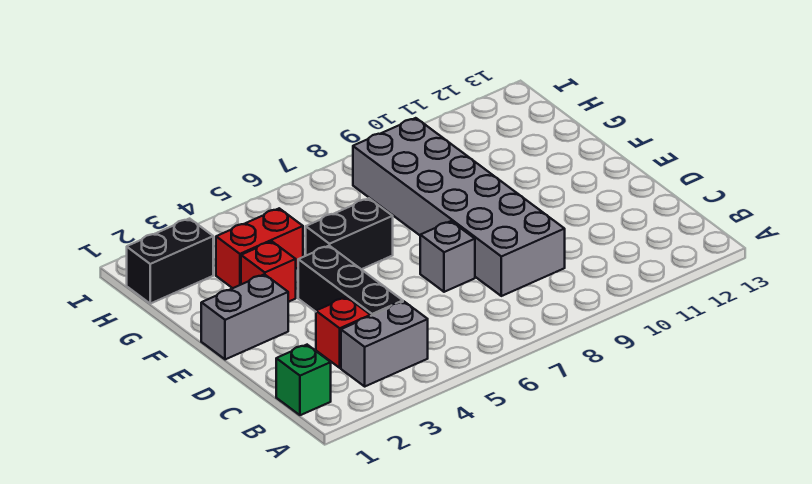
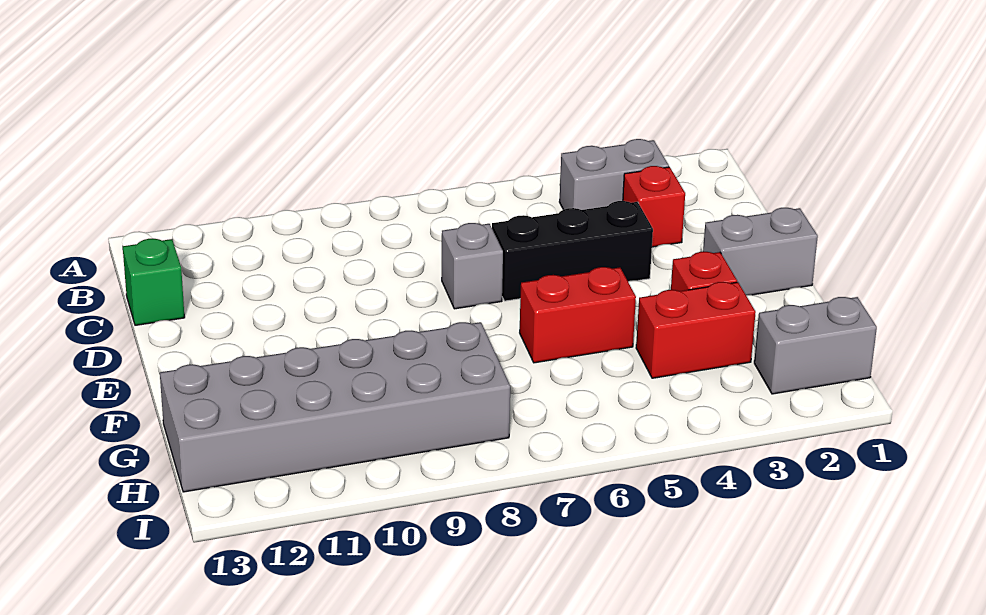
green brick B1 level 1 -> green brick C13 level 1
black brick C4:E4 level 1 -> black brick D4:D6 level 1
grey brick C8:H9 level 1 -> grey brick G8:H13 level 1
black brick F5:F6 level 1 -> red brick F5:F6 level 1
black brick H1:H2 level 1 -> grey brick H1:H2 level 1

